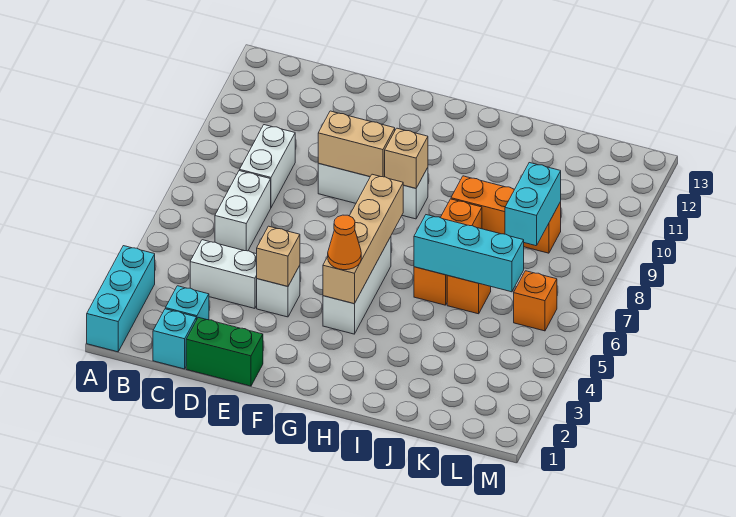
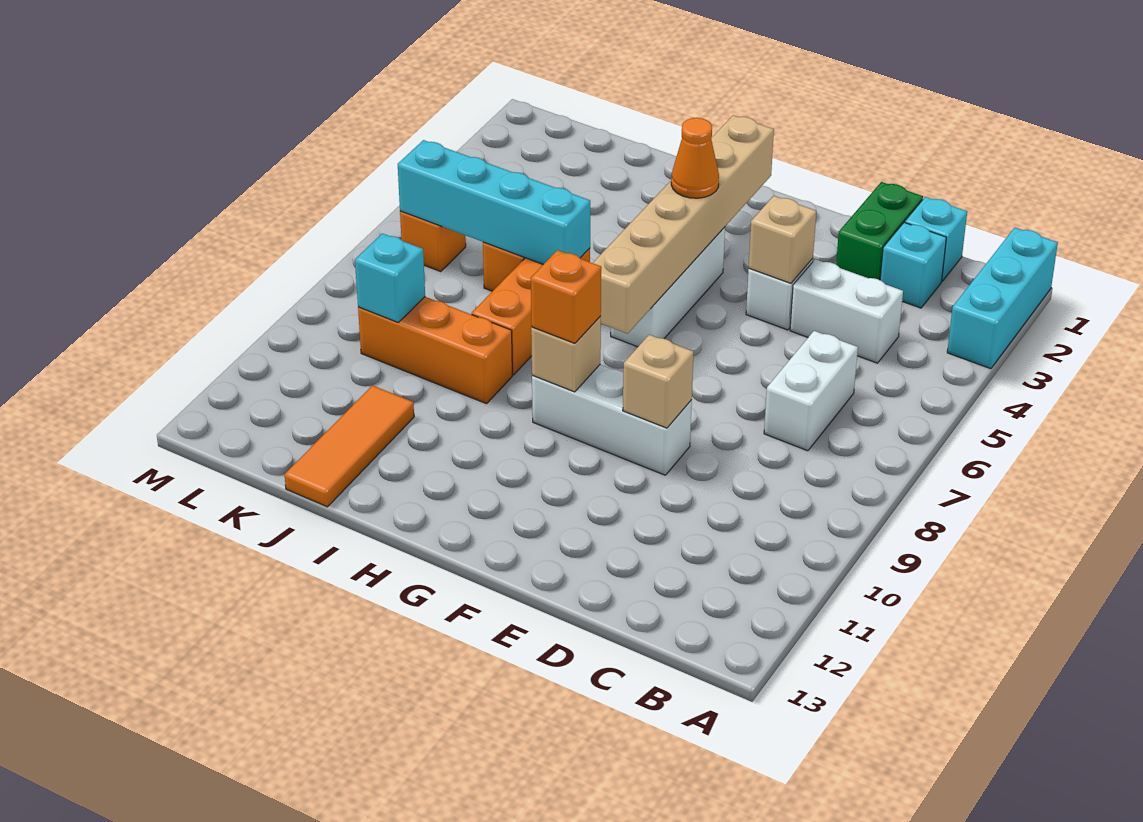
white brick C8:C9 level 1 -> none
green brick D1:E1 level 1 -> green brick D1:D2 level 1
tan brick E9:F9 level 2 -> tan brick E9 level 2
tan brick G4:G7 level 2 -> tan brick G2:G7 level 2
none -> orange brick G9 level 3
cyan brick I6:K6 level 2 -> cyan brick I6:L6 level 2
none -> orange tile J11:J13 level 1
cyan brick K8:K9 level 2 -> cyan brick K9 level 2

